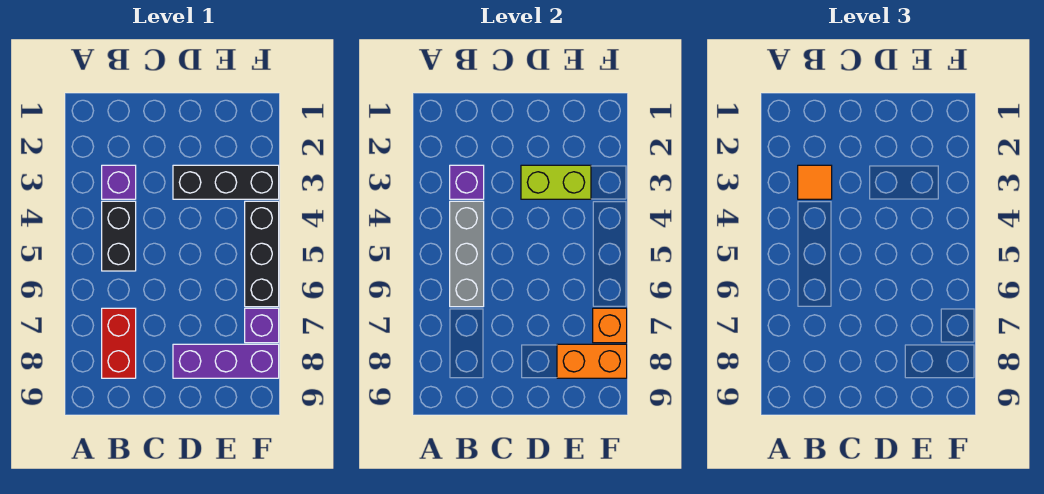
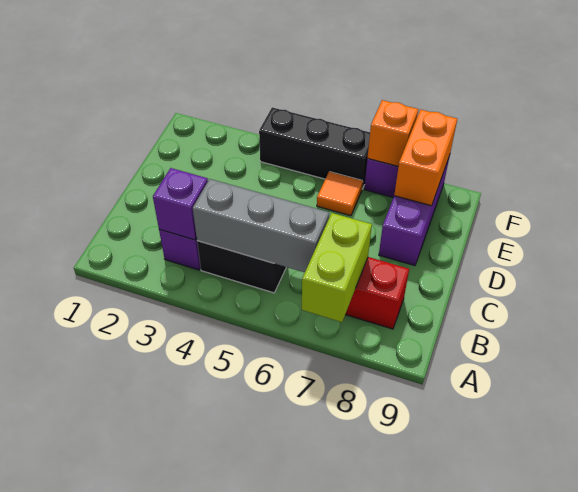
orange tile B3 level 3 -> orange tile E6 level 1
black brick D3:F3 level 1 -> none
lime brick D3:E3 level 2 -> lime brick A7:B7 level 2

